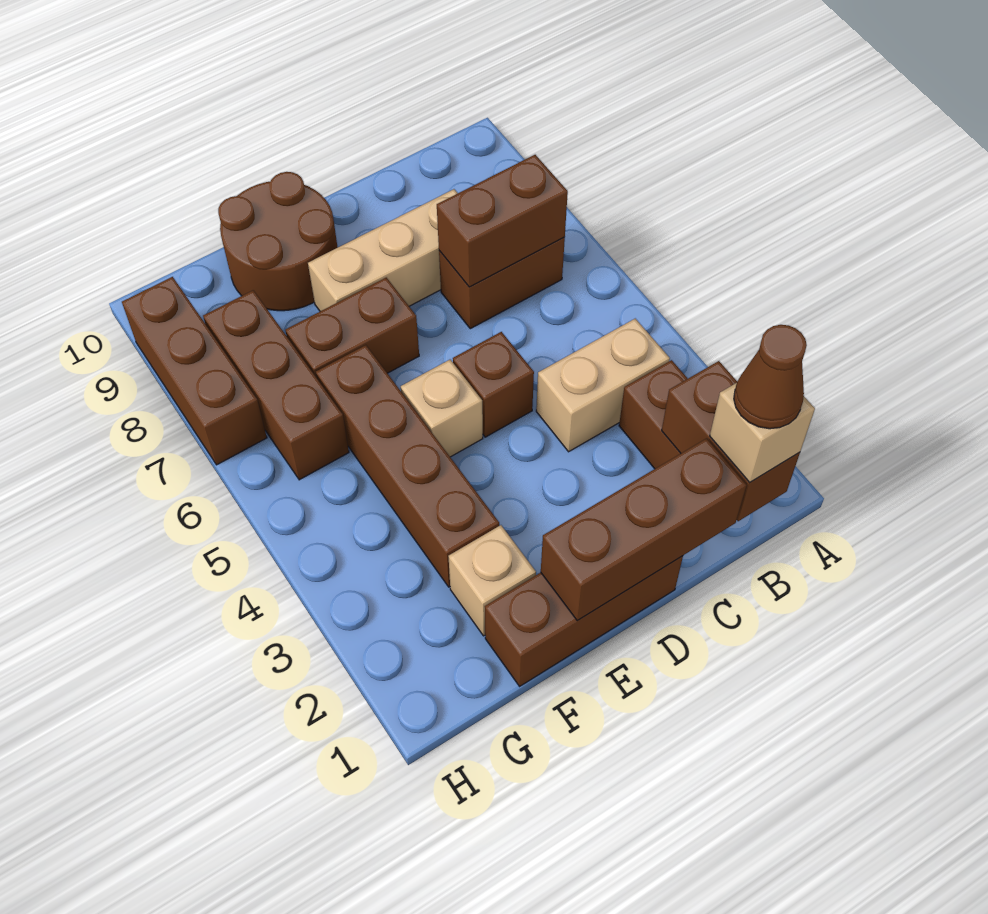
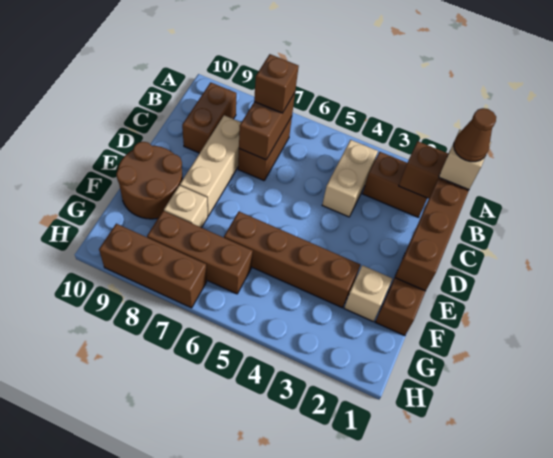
brown brick D5 level 1 -> brown brick B7 level 3
tan brick E5 level 1 -> tan brick F8 level 1
brown brick E7:F7 level 1 -> brown brick B9:C9 level 1

